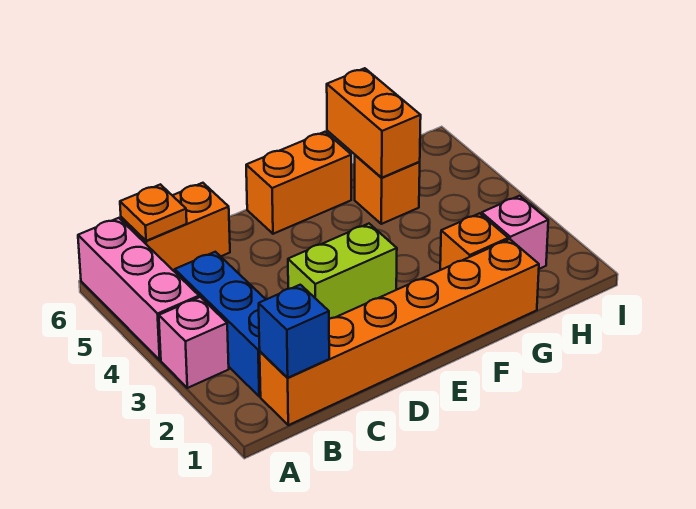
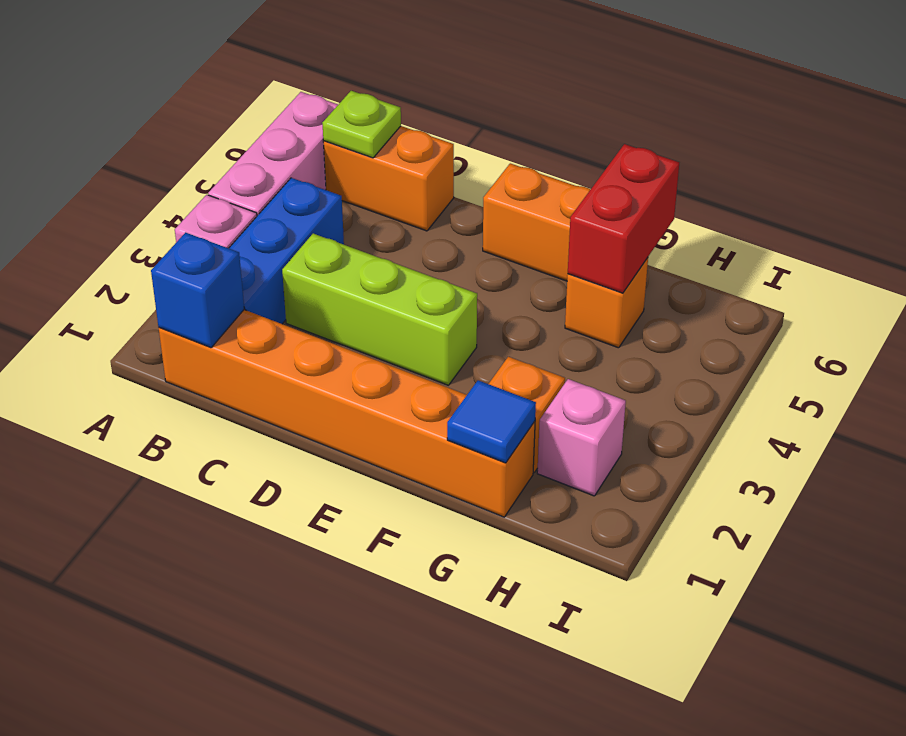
orange plate B6 level 2 -> lime plate B6 level 2
lime brick D3:E3 level 1 -> lime brick C3:E3 level 1
none -> blue tile G1 level 2
orange brick G5:G6 level 2 -> red brick G5:G6 level 2

